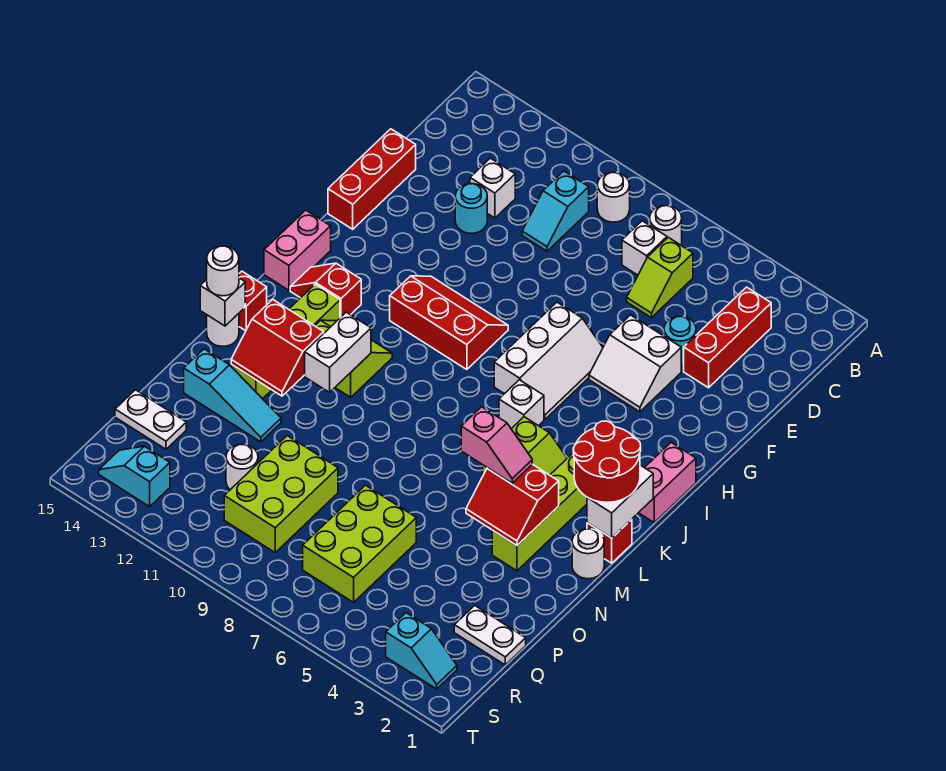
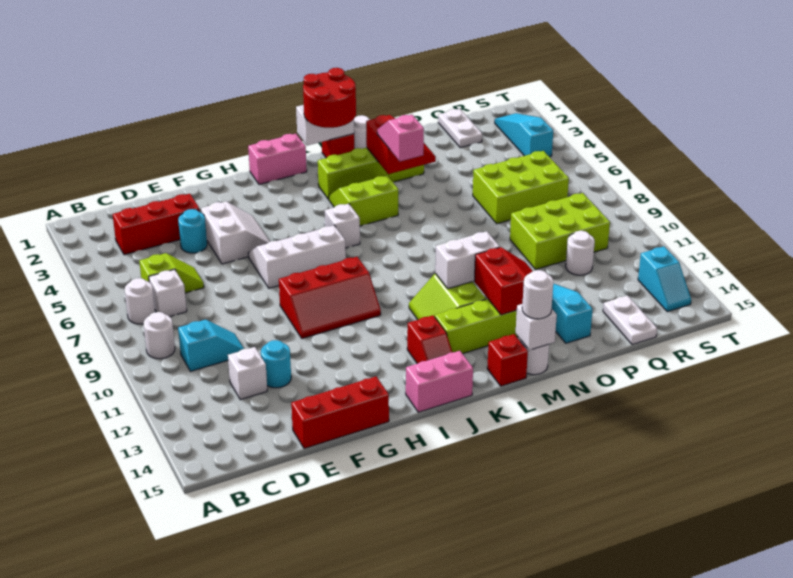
red slope H9:I11 level 1 top I -> red slope G9:I10 level 1 top 9
cyan slope S2:S3 level 1 top 3 -> cyan slope S2:S4 level 1 top 4

